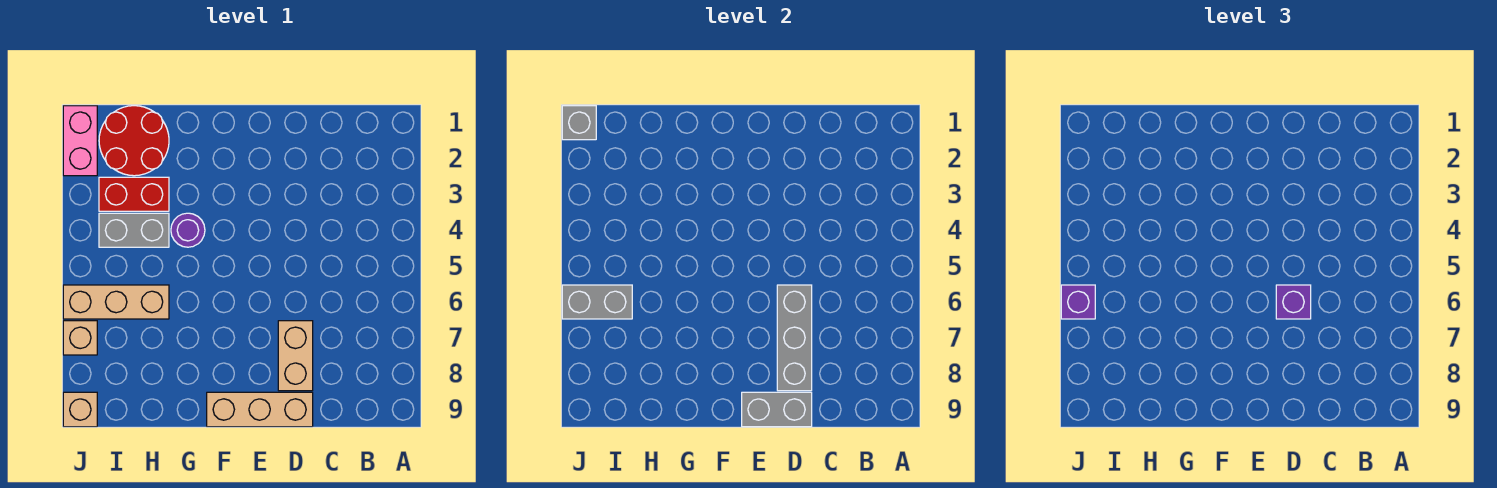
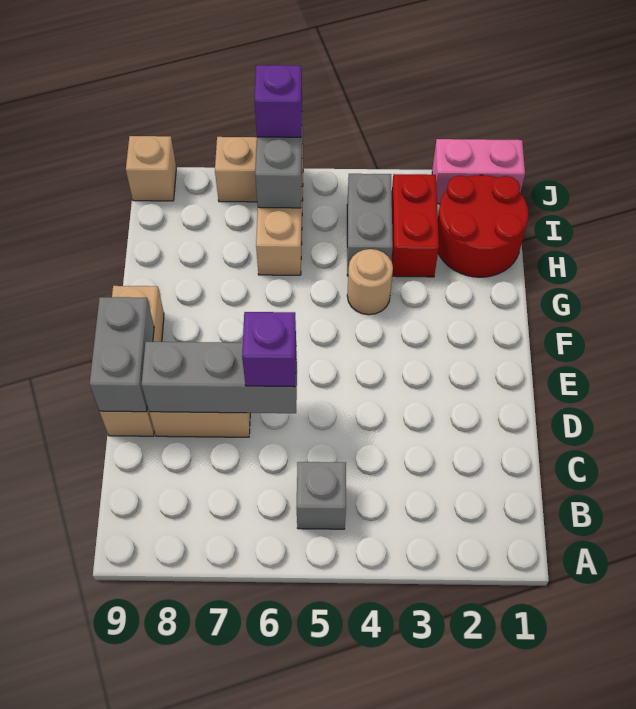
purple round brick G4 level 1 -> tan round brick G4 level 1
grey brick J1 level 2 -> grey brick B5 level 1

